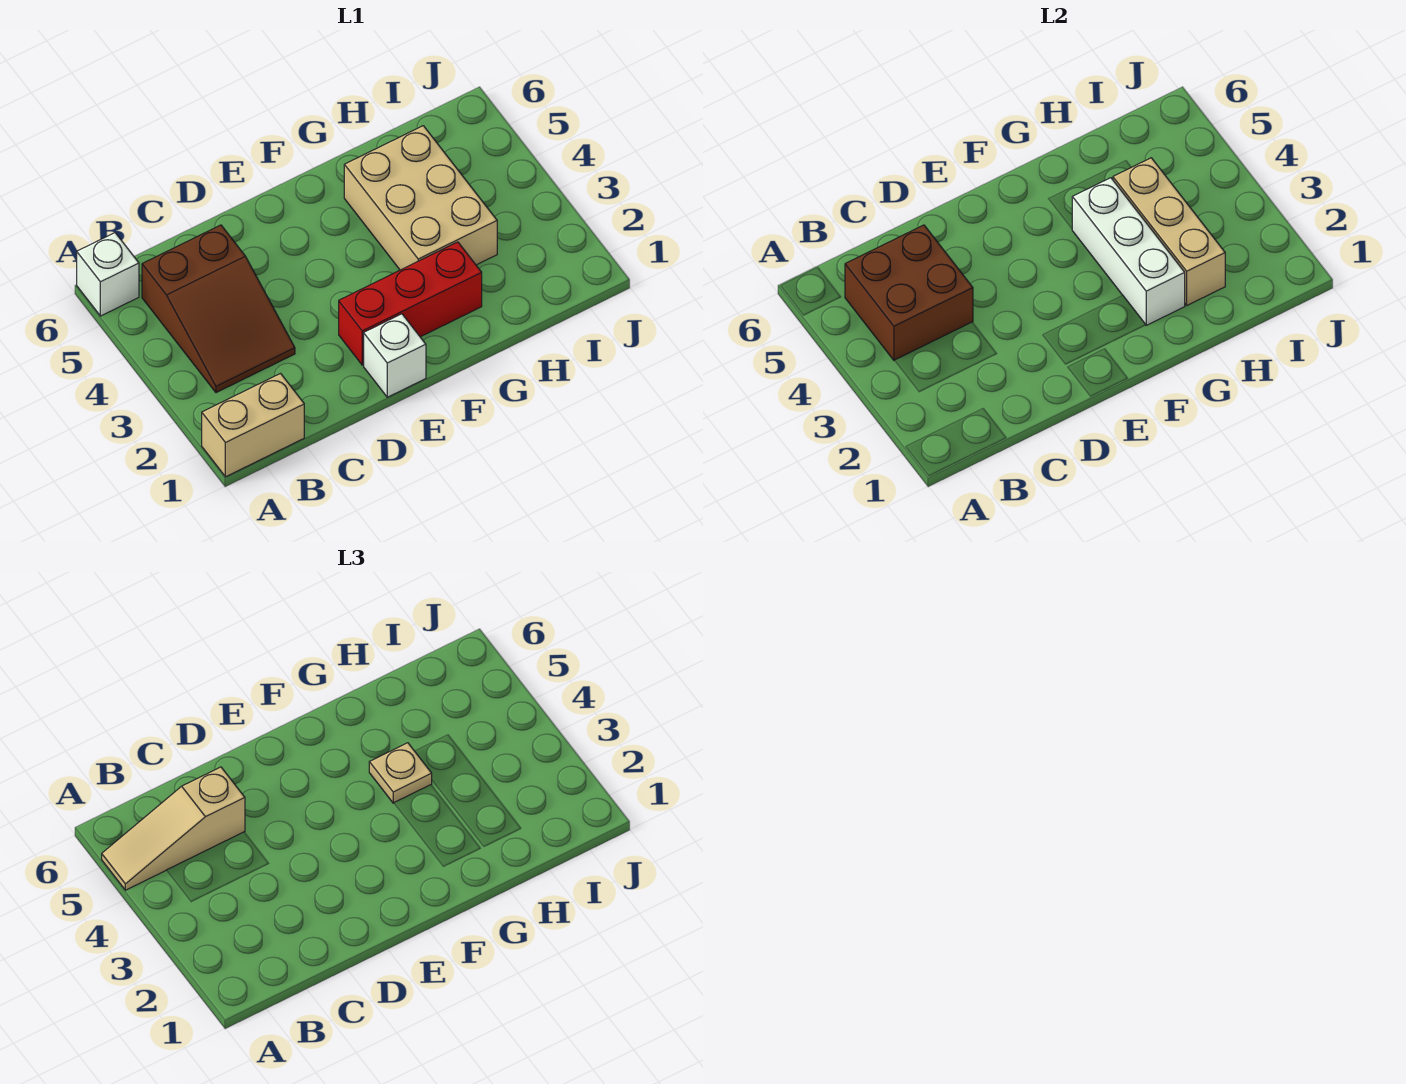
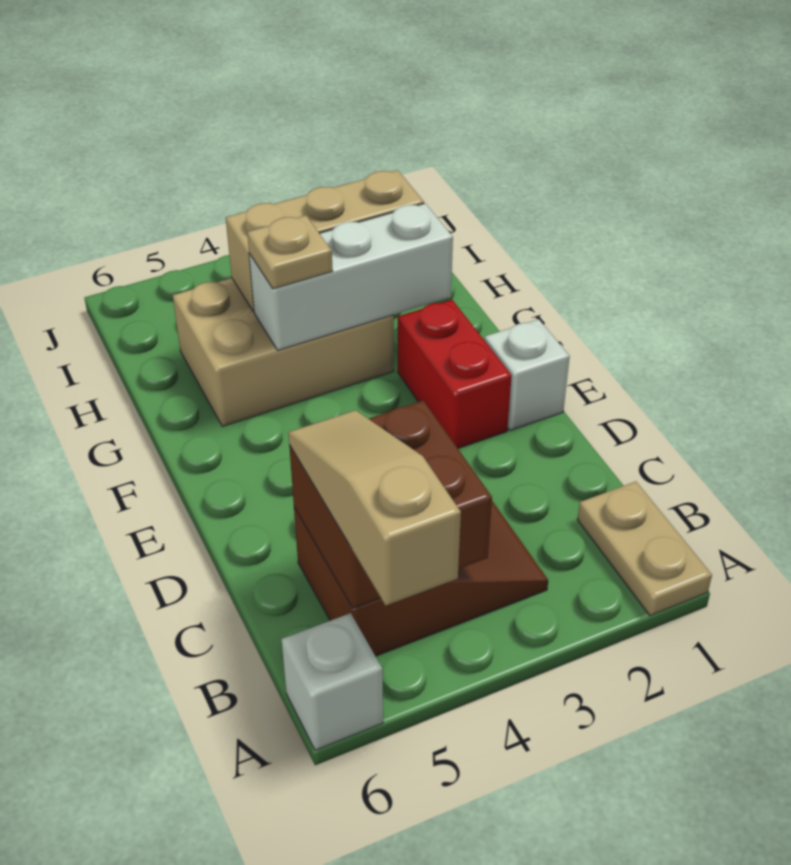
tan brick A1:B1 level 1 -> tan plate A1:B1 level 1
tan slope A5:C5 level 3 top C -> tan slope A5:C5 level 3 top A
red brick E2:G2 level 1 -> red brick E2:F2 level 1

